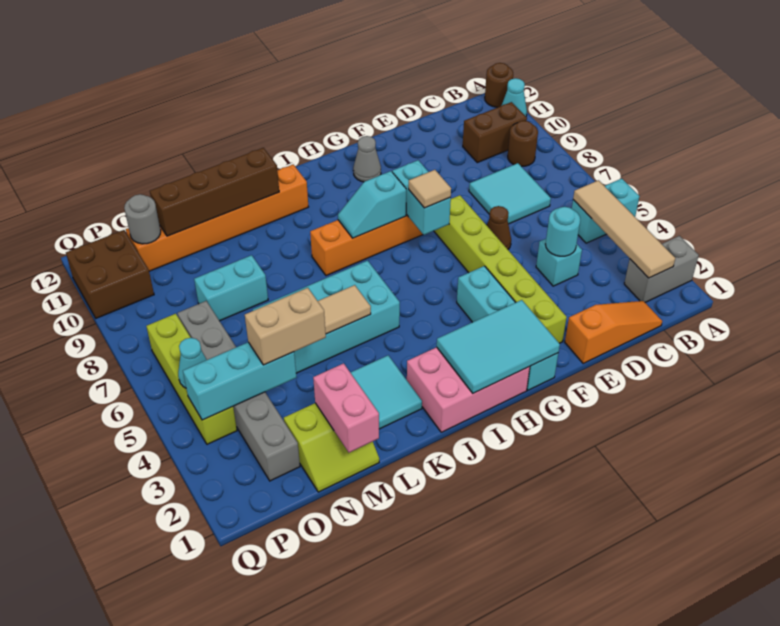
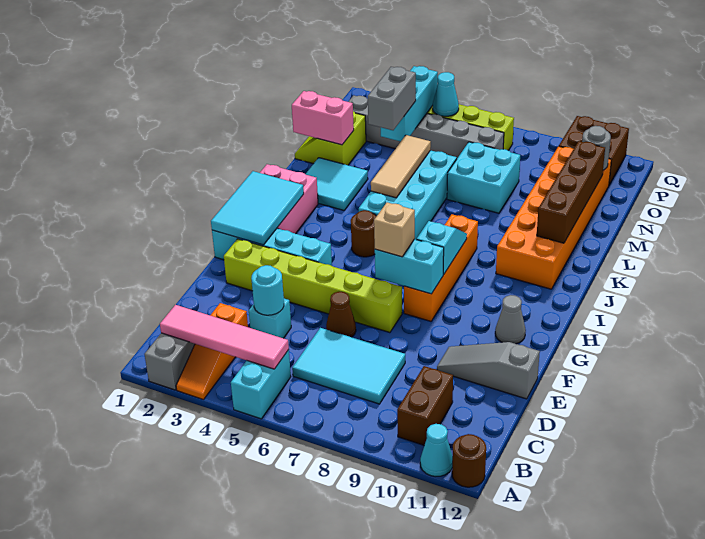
tan tile B2:B5 level 2 -> pink tile B2:B5 level 2
brown round brick B9 level 1 -> brown round brick I5 level 1
orange slope C1:E1 level 1 top E -> orange slope A3:C3 level 1 top C
cyan tile C7:D8 level 1 -> cyan tile C6:D8 level 1
none -> grey slope E10:E12 level 1 top 12
tan tile G7 level 3 -> tan brick G7 level 3
orange brick J11:O11 level 1 -> orange brick J10:O11 level 1
tan brick M4:N4 level 3 -> grey brick M4:N4 level 3
cyan brick M8:N8 level 1 -> cyan brick M7:N8 level 1

